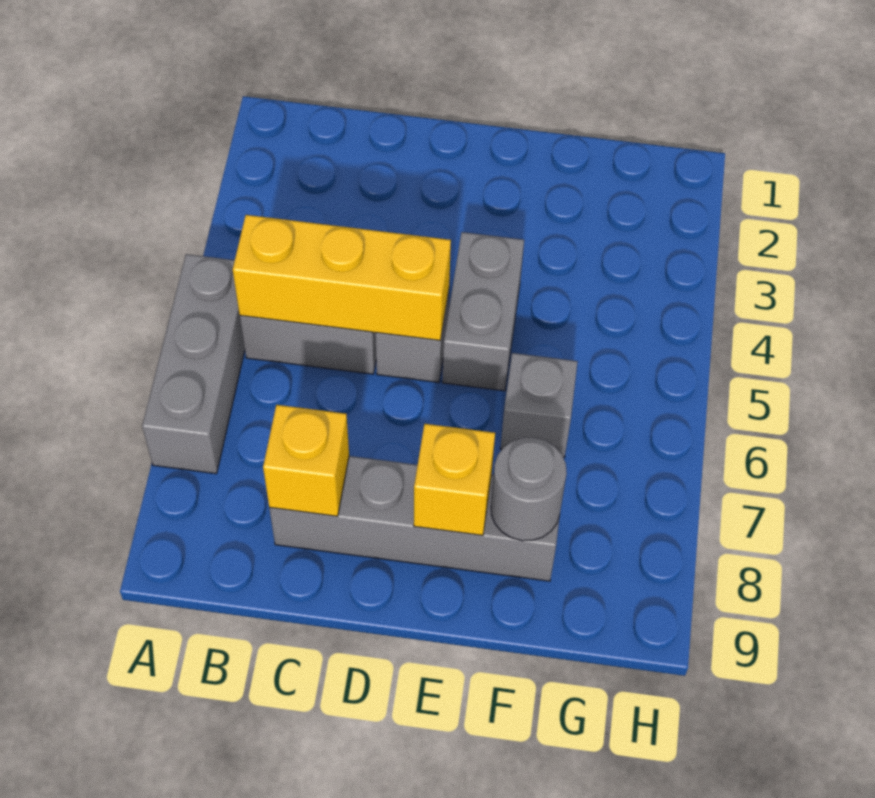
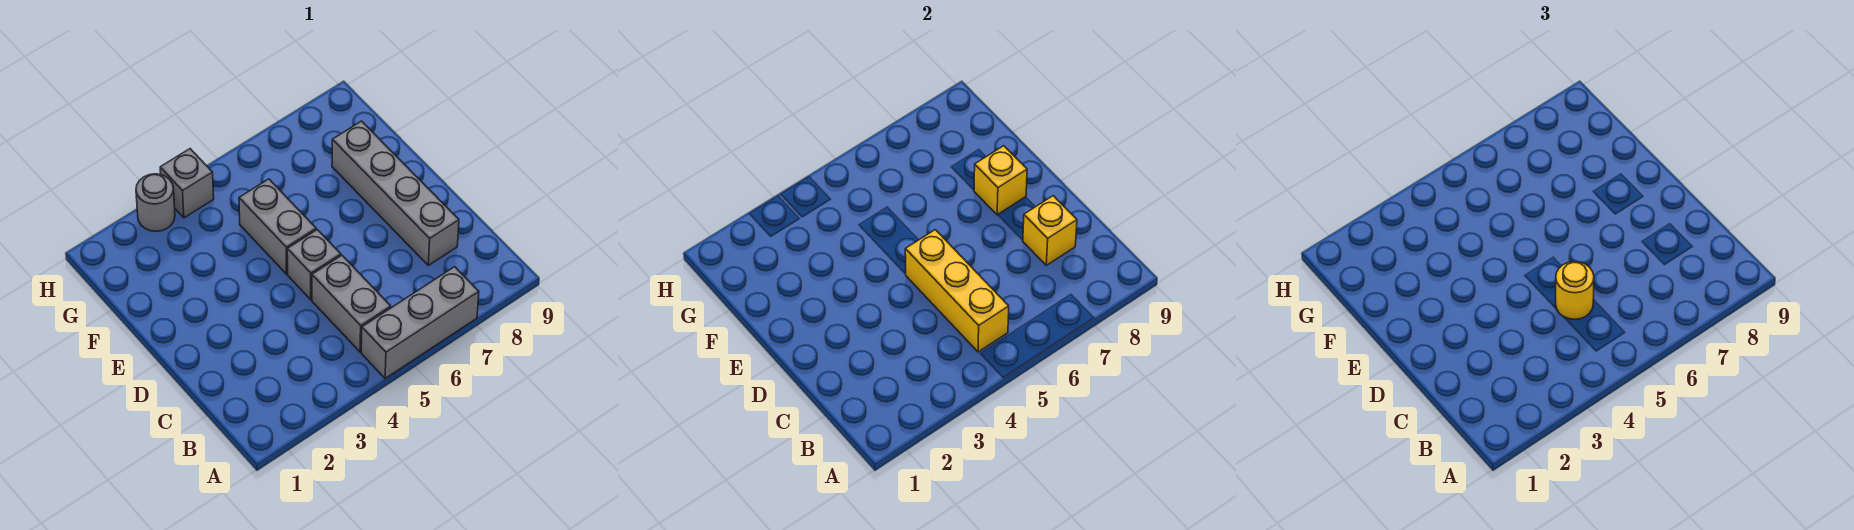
none -> yellow round brick C5 level 3
grey brick E4:E5 level 1 -> grey brick E5:F5 level 1
grey brick F6 level 1 -> grey brick H4 level 1
grey round brick F8 level 2 -> grey round brick H3 level 1

